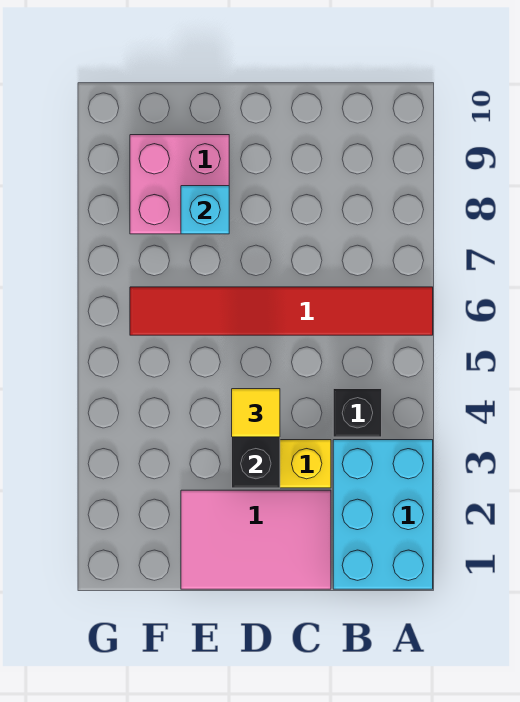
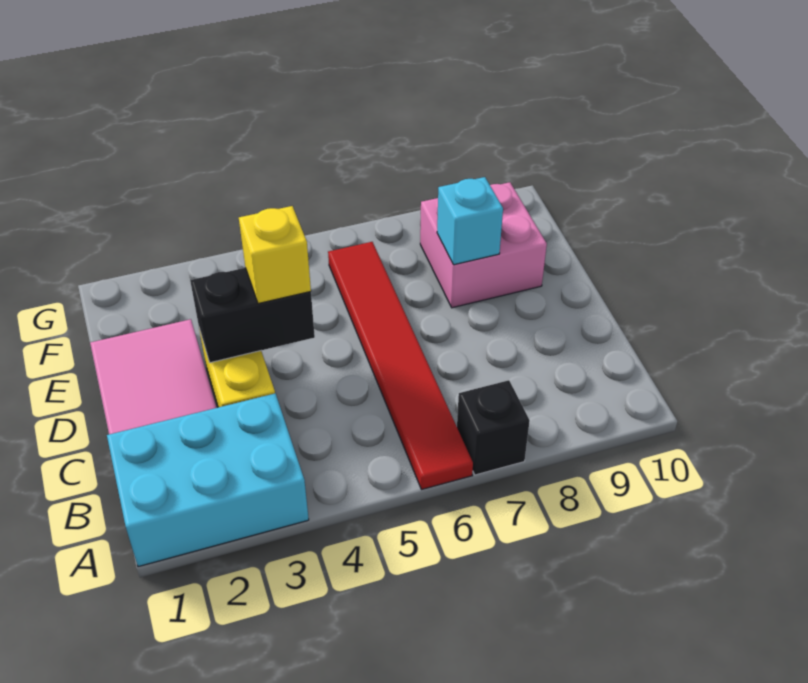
black brick B4 level 1 -> black brick A7 level 1
yellow tile D4 level 3 -> yellow brick D4 level 3

